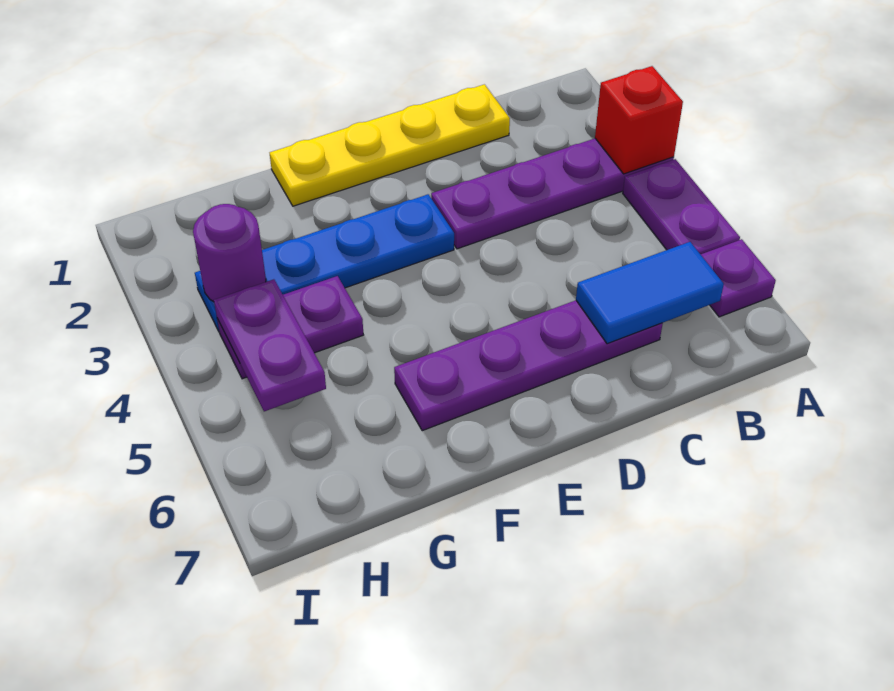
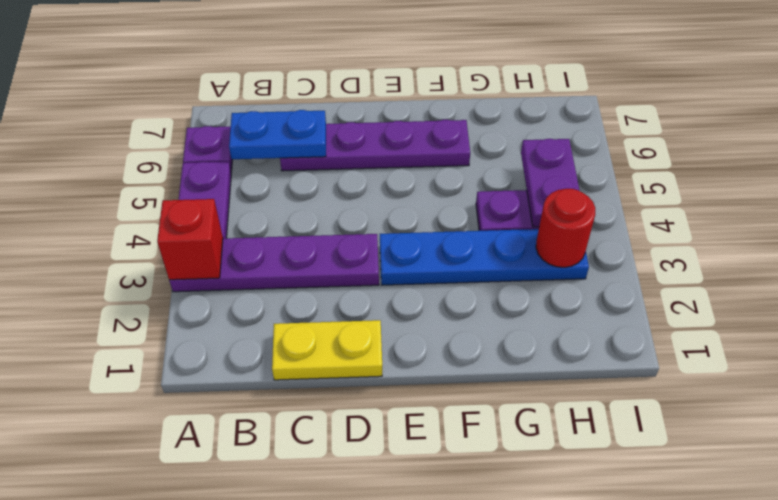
blue tile B6:C6 level 2 -> blue plate B6:C6 level 2
yellow plate C1:F1 level 1 -> yellow plate C1:D1 level 1
purple round brick H3 level 2 -> red round brick H3 level 2

